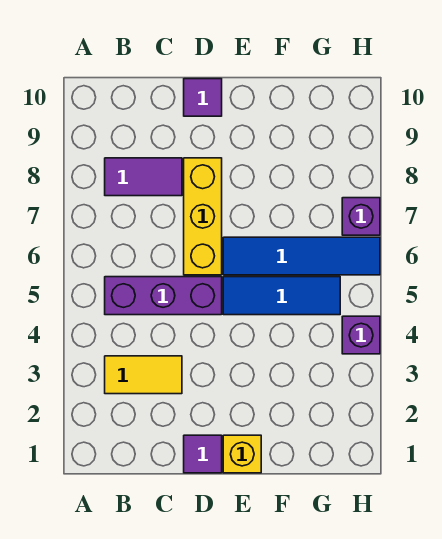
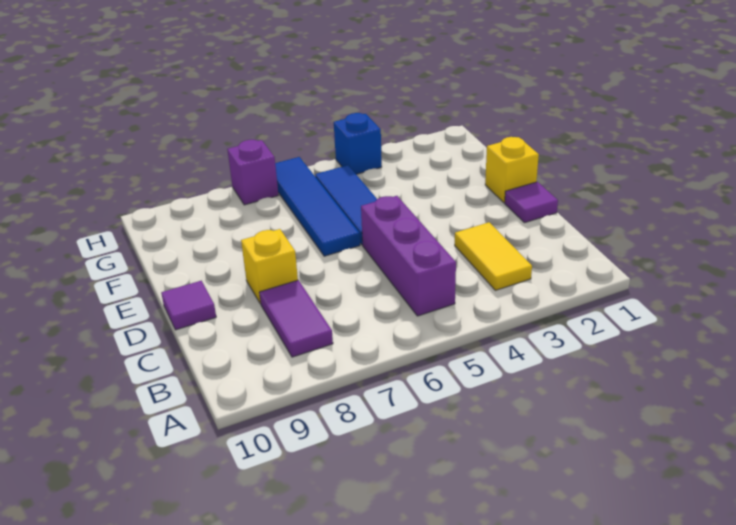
yellow brick D6:D8 level 1 -> yellow brick D8 level 1
purple brick H4 level 1 -> blue brick H4 level 1

